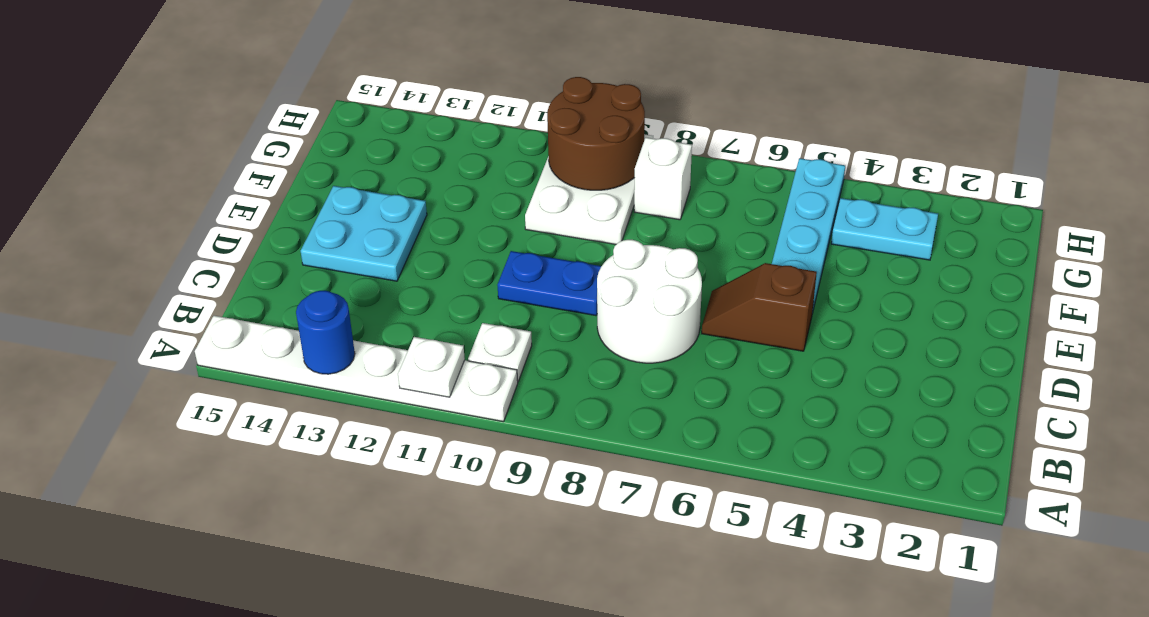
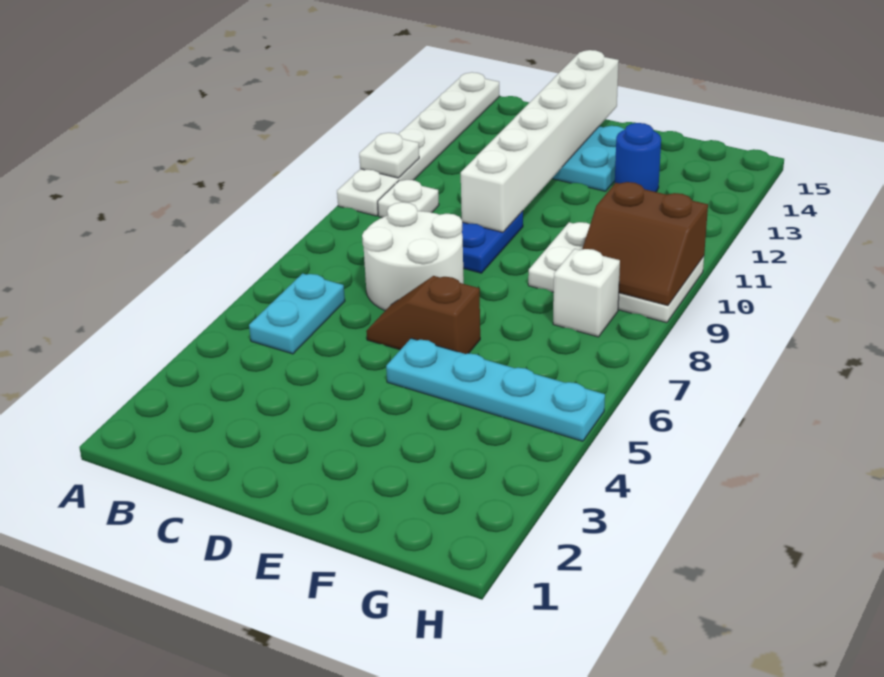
blue round brick A13 level 2 -> blue round brick F13 level 1
brown slope D5:D6 level 1 top 5 -> brown slope D6:E6 level 1 top E
none -> white brick D10:D15 level 2
cyan plate G3:G4 level 1 -> cyan plate B5:B6 level 1
brown round brick G9:H10 level 2 -> brown slope G9:H10 level 2 top 10

